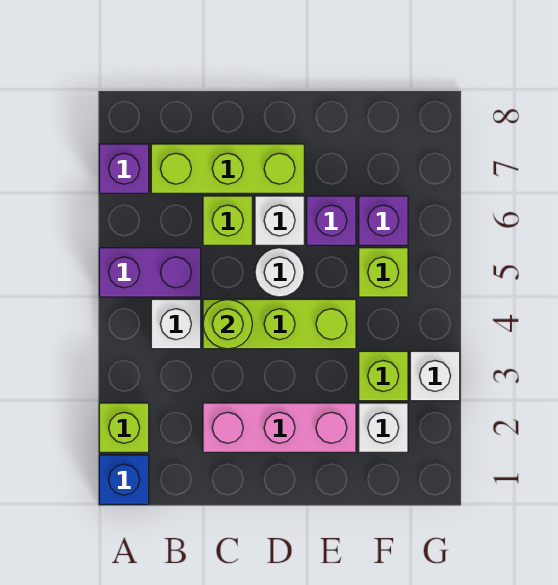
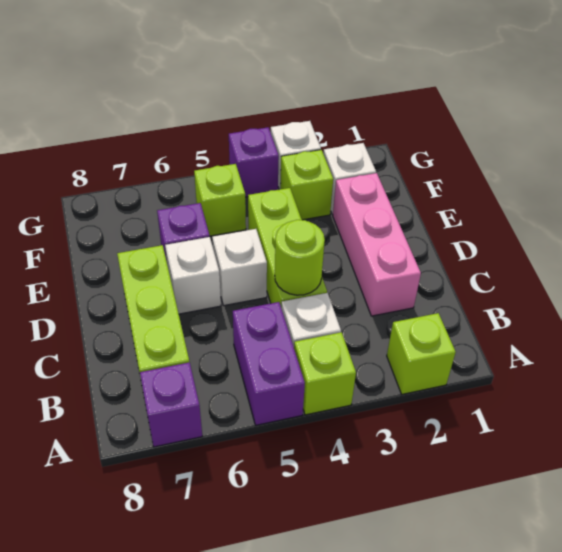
blue brick A1 level 1 -> none
lime brick C6 level 1 -> lime brick A4 level 1
white round brick D5 level 1 -> white brick D5 level 1
purple brick F6 level 1 -> purple brick G4 level 1

